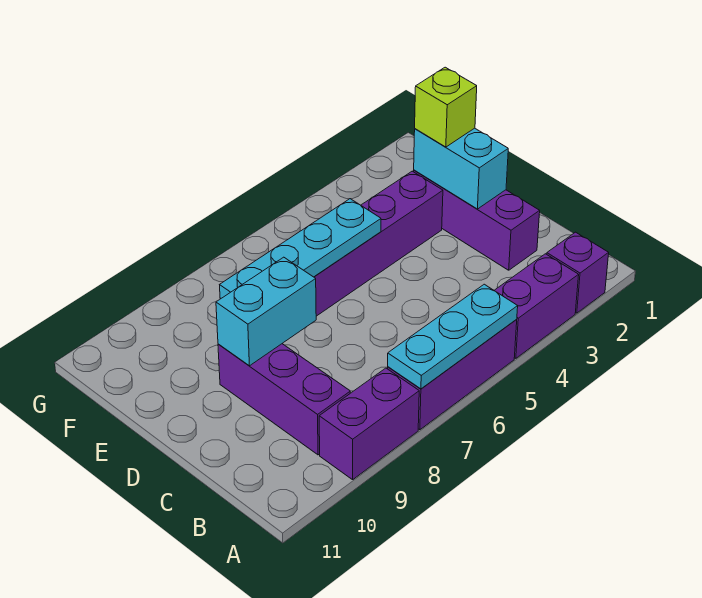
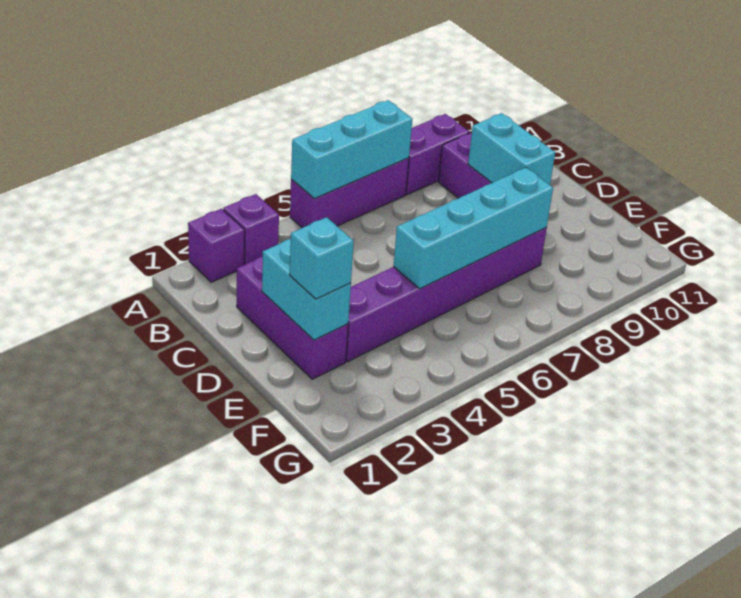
purple brick A3:A4 level 1 -> purple brick A3 level 1
cyan plate A5:A7 level 2 -> cyan brick A5:A7 level 2
cyan brick D8:D9 level 2 -> cyan brick C9:D9 level 2
lime brick E2 level 3 -> cyan brick E2 level 3
cyan plate E5:E8 level 2 -> cyan brick E5:E8 level 2

